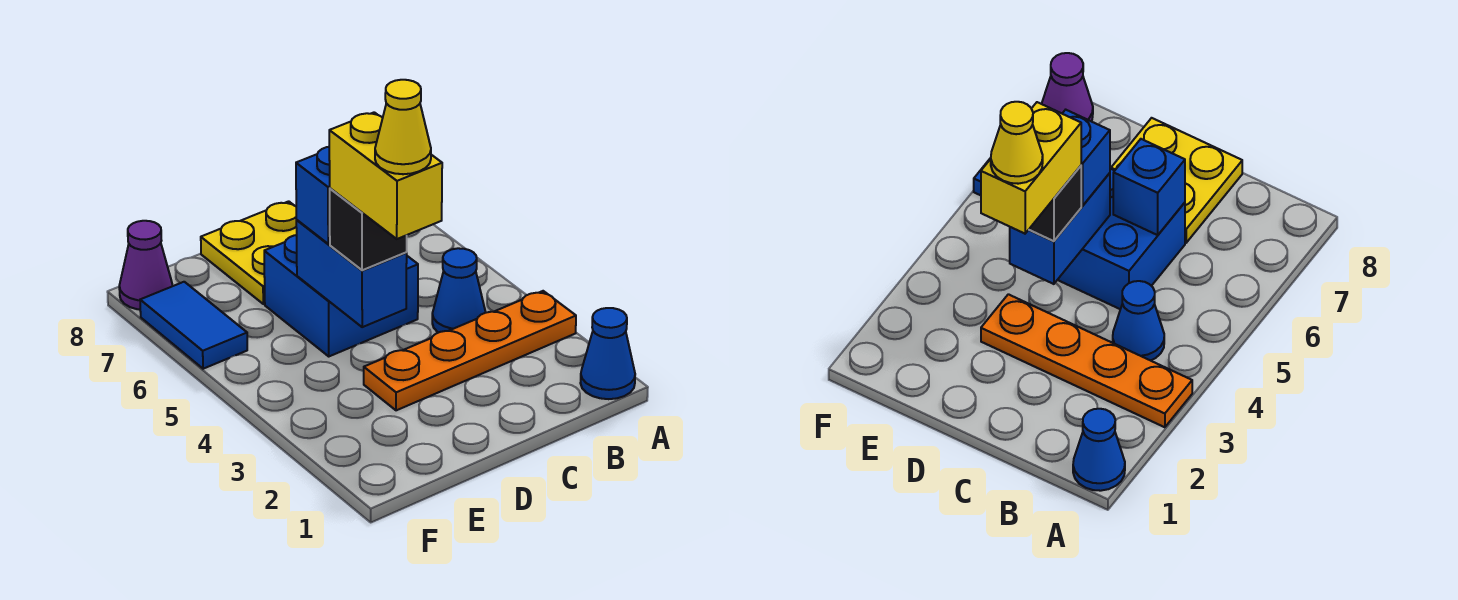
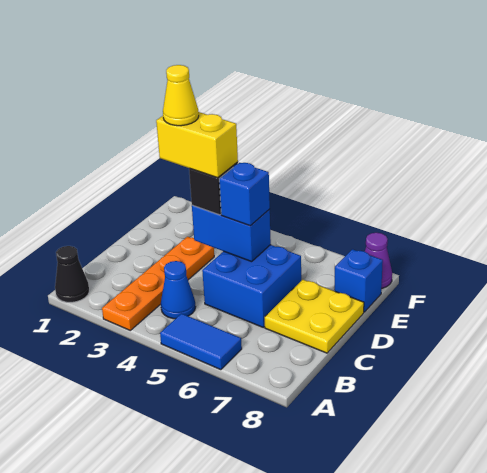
blue cone A1 level 1 -> black cone A1 level 1
blue brick C6 level 2 -> blue brick E8 level 1
blue tile F6:F7 level 1 -> blue tile A5:A6 level 1

